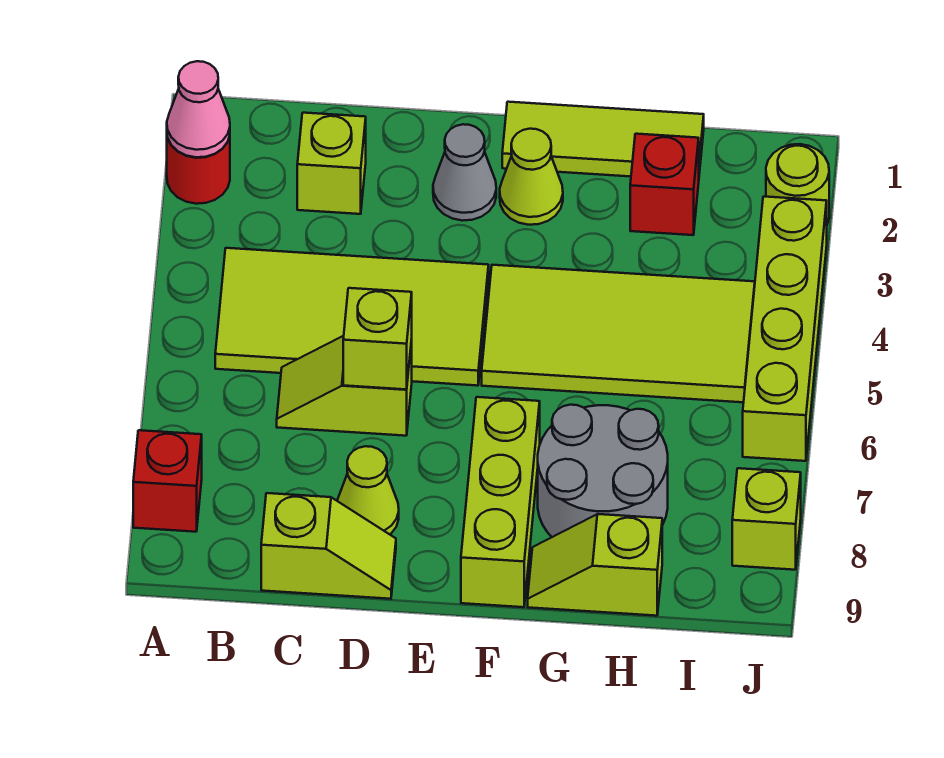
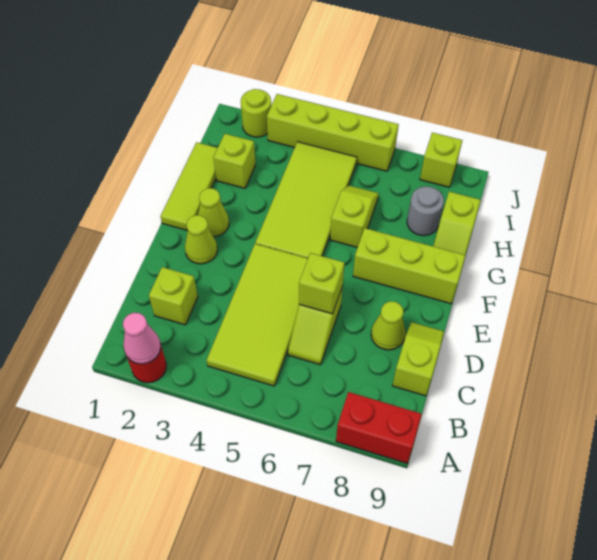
red brick A8 level 1 -> red brick A8:A9 level 1
grey cone E2 level 1 -> lime cone E2 level 1
none -> lime slope G6:H6 level 1 top G
grey round brick G7:H8 level 1 -> grey round brick H8 level 1
red brick H2 level 1 -> lime brick H2 level 1

